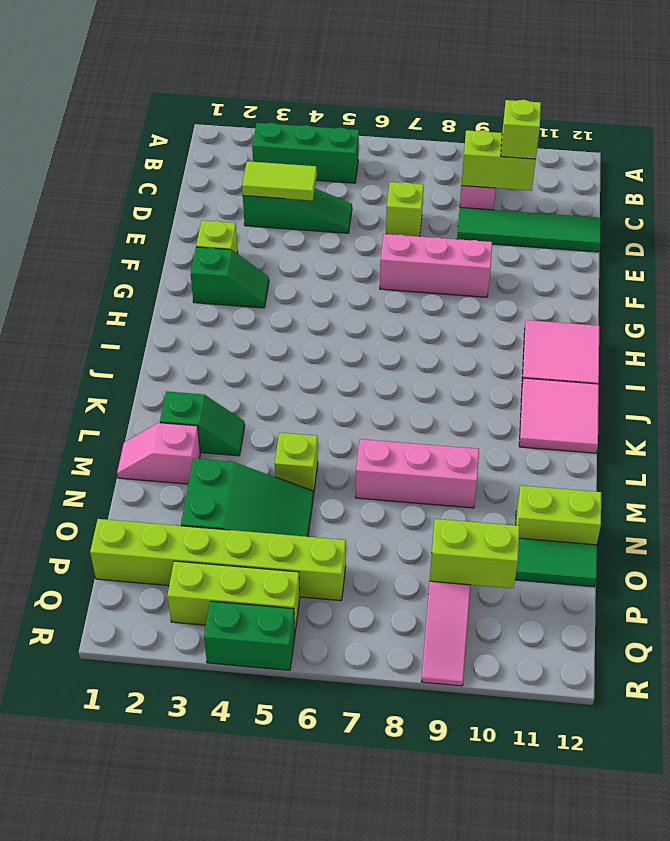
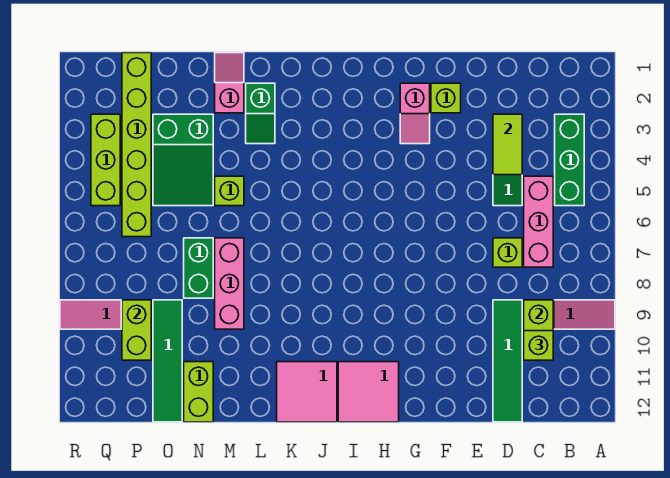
pink brick F7:F9 level 1 -> pink brick C5:C7 level 1
green slope G2:G3 level 1 top 2 -> pink slope G2:G3 level 1 top 2
green brick R4:R5 level 1 -> green brick N7:N8 level 1

